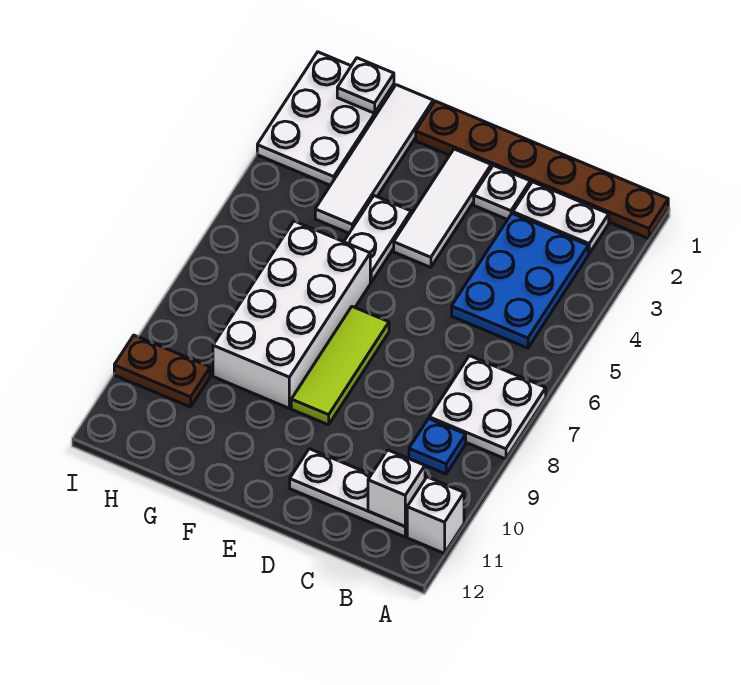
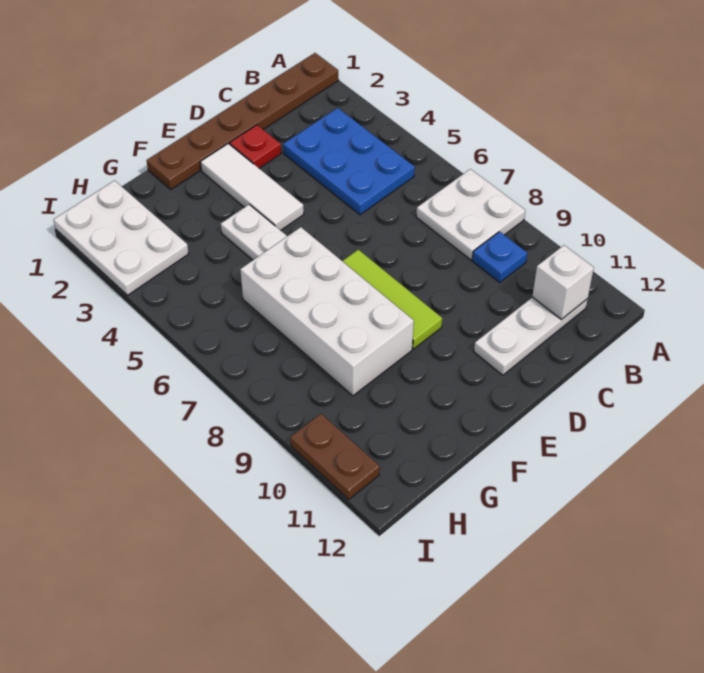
white brick A11 level 1 -> none
white plate B2:C2 level 1 -> none
white plate D2 level 1 -> red plate D2 level 1
white tile G1:G4 level 1 -> none
white plate H1 level 2 -> none
brown plate H10:I10 level 1 -> brown plate I10:I11 level 1

